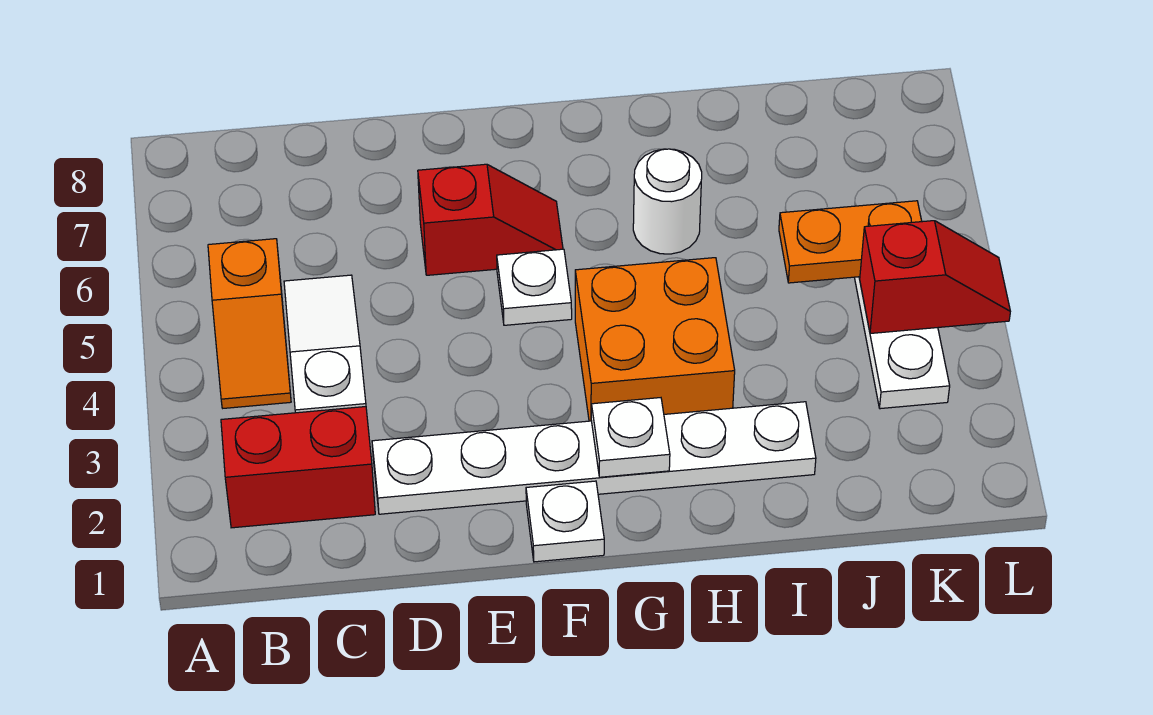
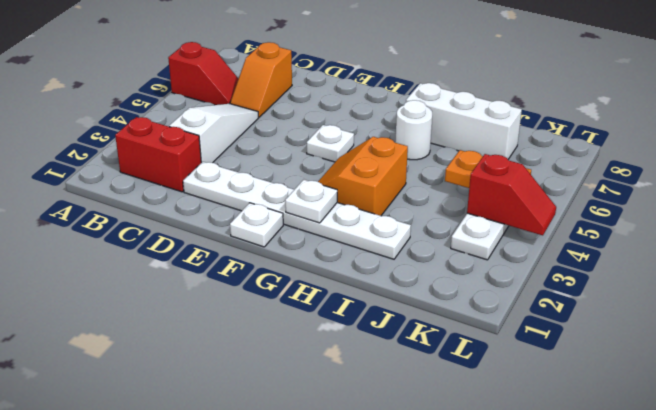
orange slope B4:B5 level 1 top 5 -> orange slope C6:C7 level 1 top 7
red slope E6:F6 level 1 top E -> red slope A6:B6 level 1 top A
orange brick G3:H4 level 1 -> orange slope G3:H4 level 1 top H
none -> white brick H7:J7 level 1

